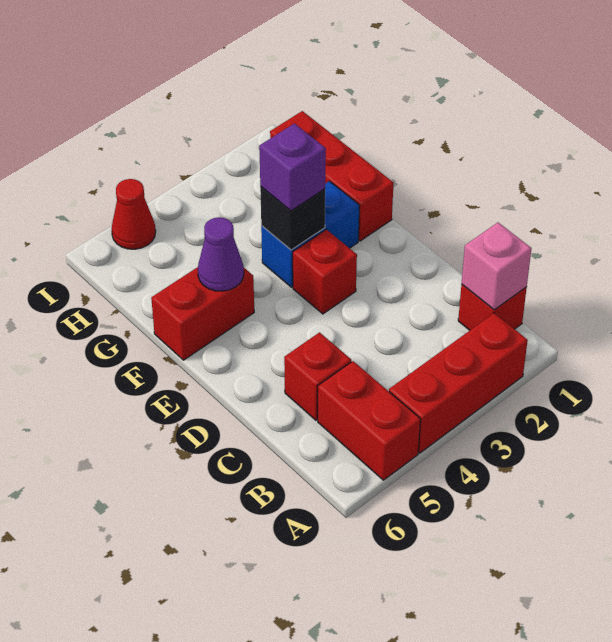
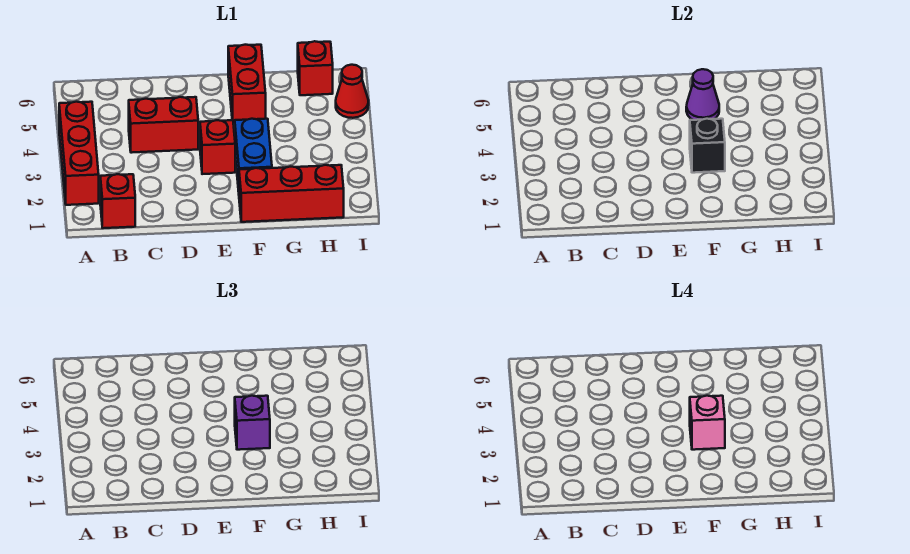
red brick A5:B5 level 1 -> red brick C4:D4 level 1
pink brick B1 level 2 -> pink brick F3 level 4
red brick C5 level 1 -> red brick H6 level 1

